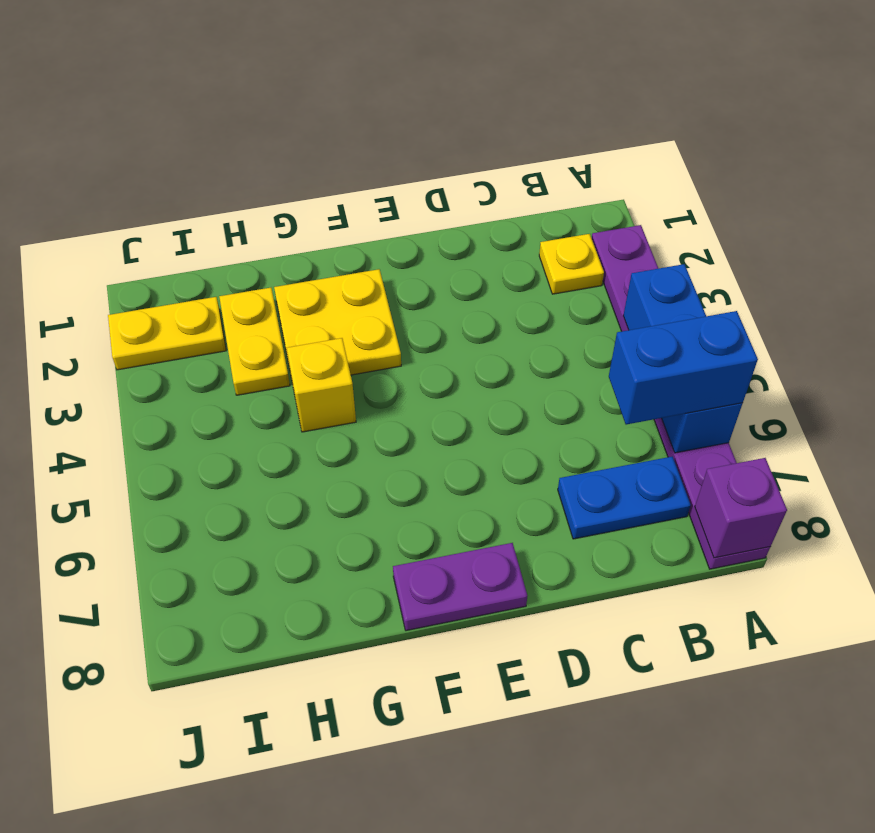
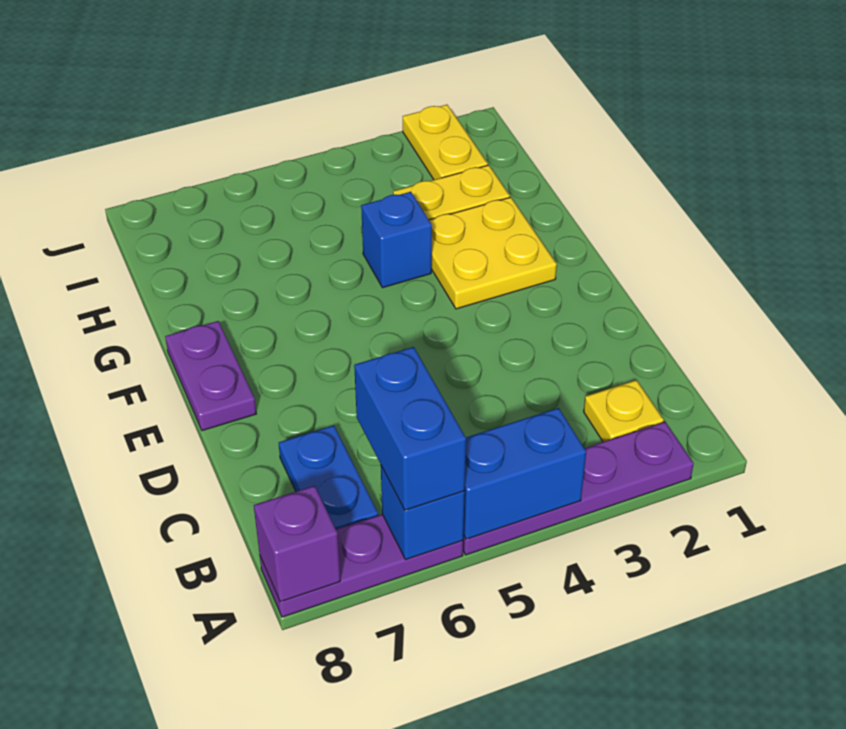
yellow brick G4 level 1 -> blue brick G4 level 1

